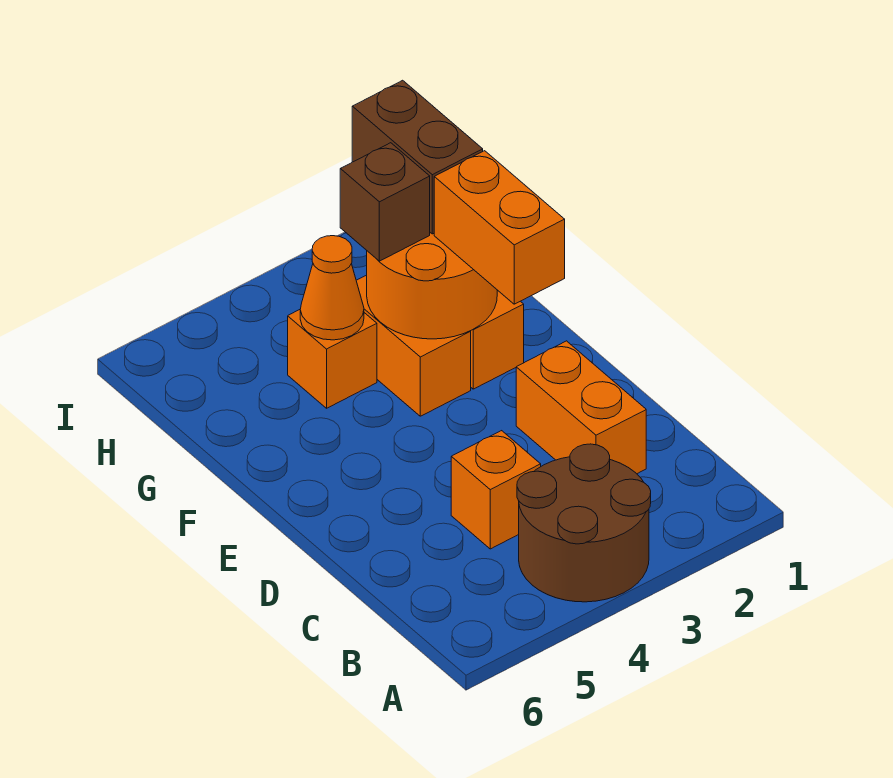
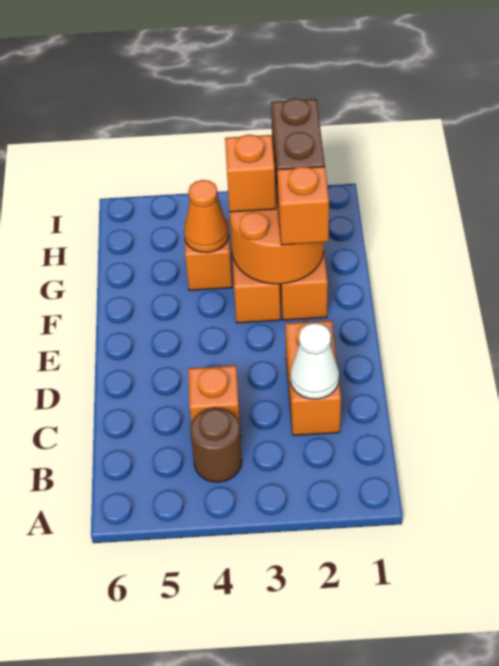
brown round brick A3:B4 level 1 -> brown round brick B4 level 1
none -> white cone C2 level 2
orange brick E2:F2 level 3 -> orange brick F2 level 3
brown brick G3 level 3 -> orange brick G3 level 3

